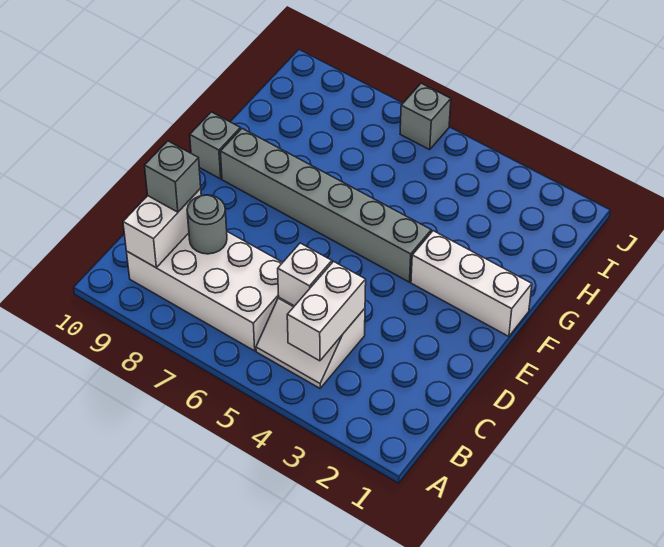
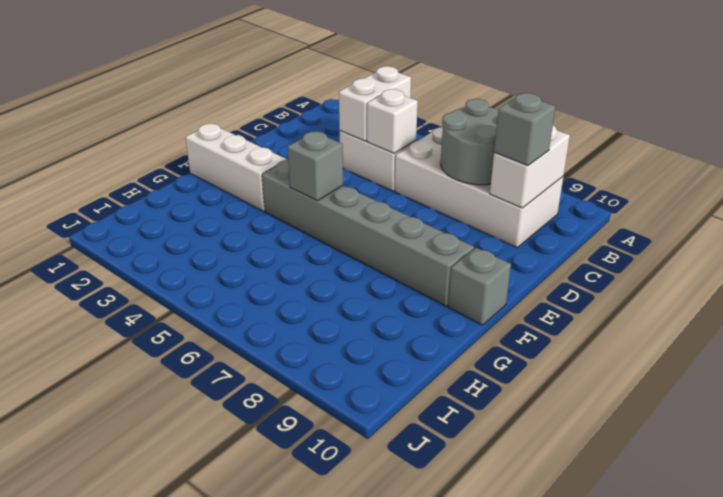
grey round brick C8 level 2 -> grey round brick B7:C8 level 2
grey brick J6 level 1 -> grey brick F5 level 2

